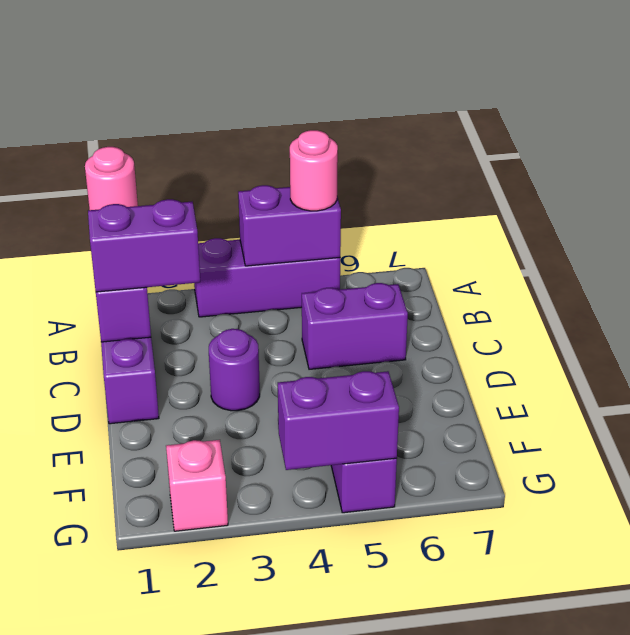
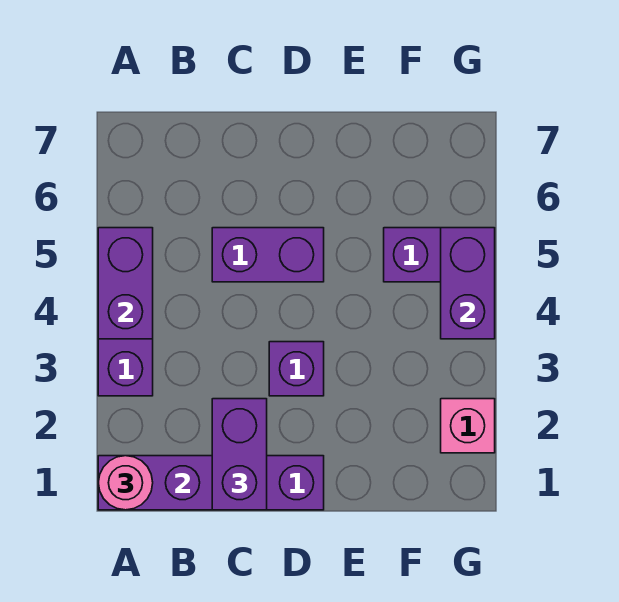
pink round brick A5 level 3 -> none
purple brick C5:C6 level 1 -> purple brick C5:D5 level 1
purple round brick D3 level 1 -> purple brick D3 level 1

